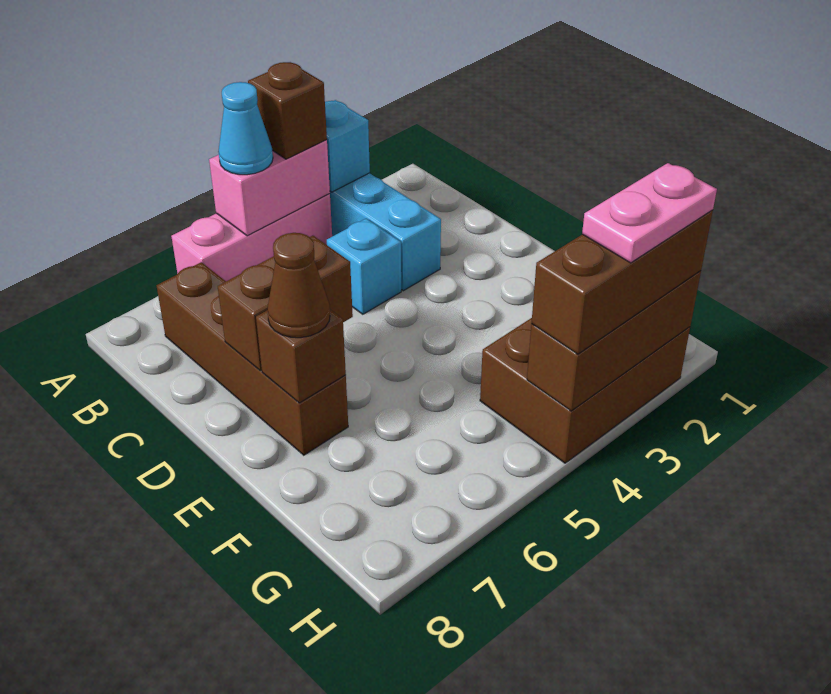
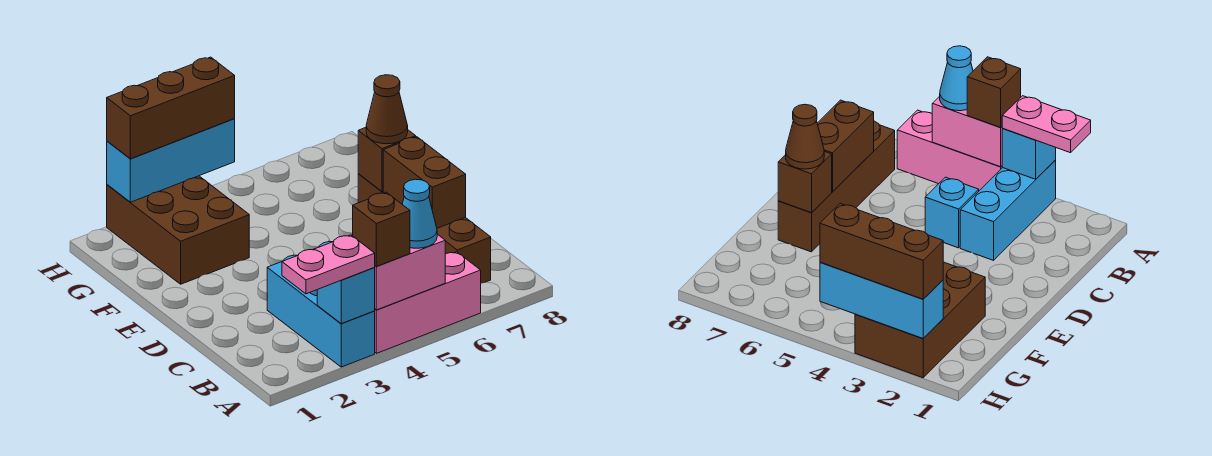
brown brick D6:D7 level 2 -> brown brick C7:D7 level 2
brown brick G2:H4 level 1 -> brown brick F2:H3 level 1
brown brick H2:H4 level 2 -> cyan brick H2:H4 level 2
pink plate H2:H3 level 4 -> pink plate A2:A3 level 3

